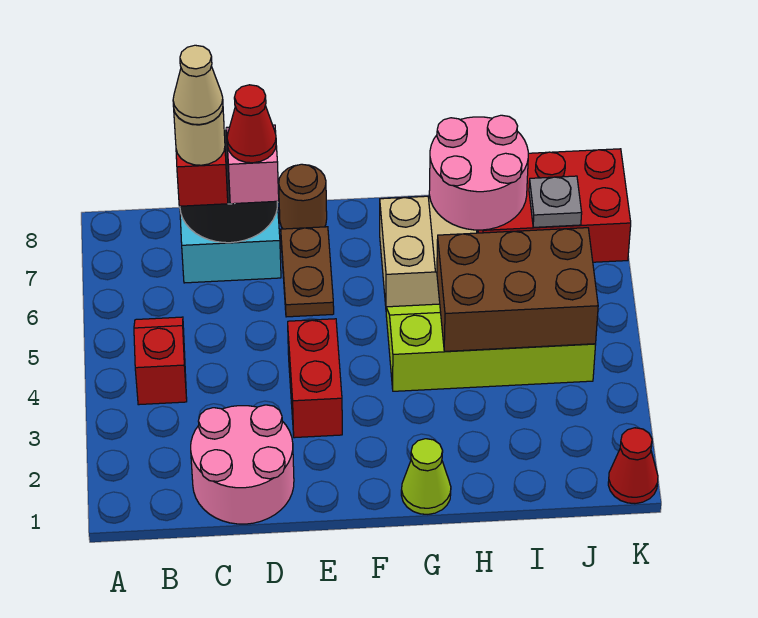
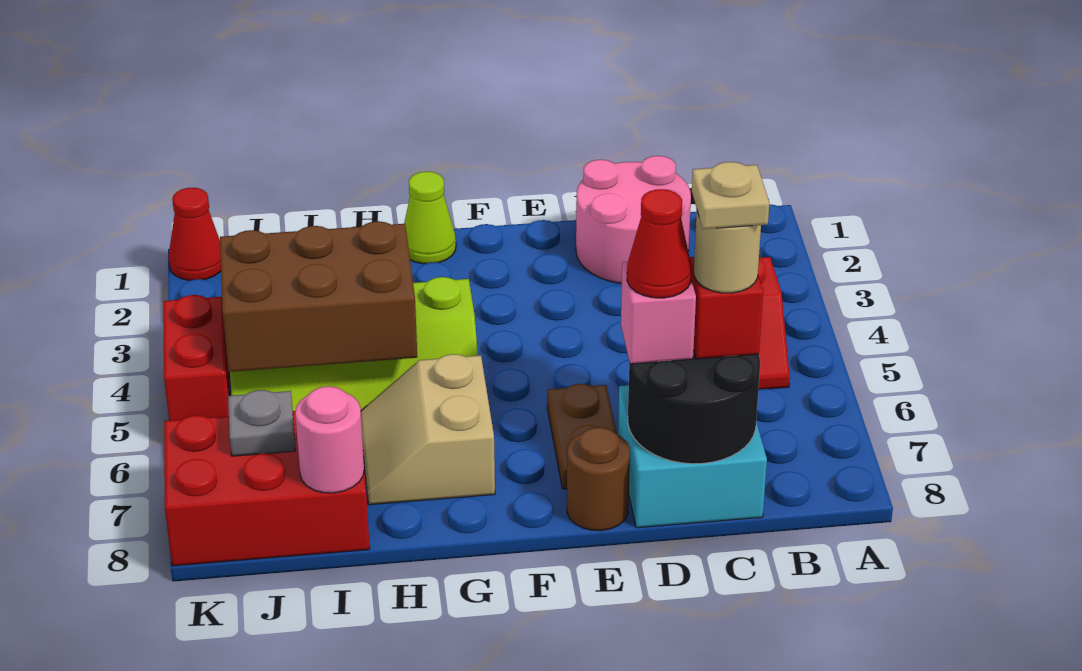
tan cone C7 level 5 -> tan plate C7 level 5
red brick E3:E4 level 1 -> red brick K4:K5 level 1
pink round brick H7:I8 level 2 -> pink round brick I8 level 2

